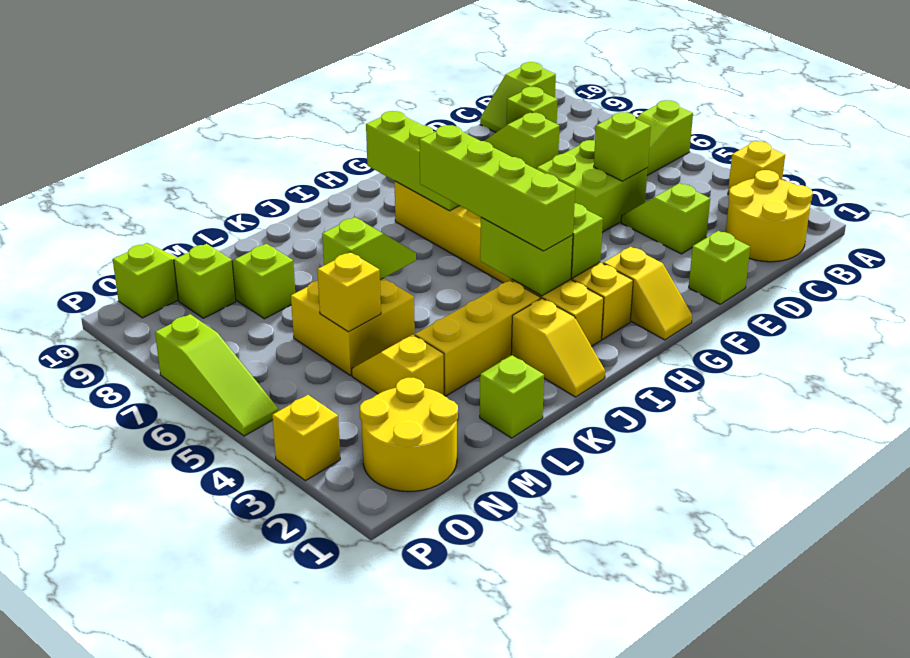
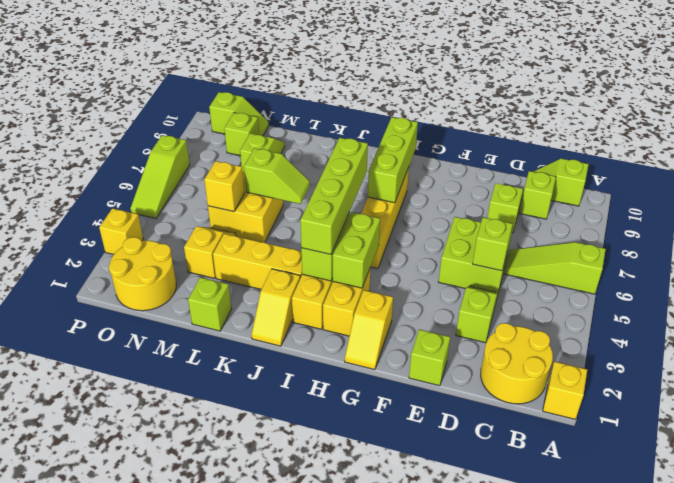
yellow brick A3 level 1 -> yellow brick A1 level 1

